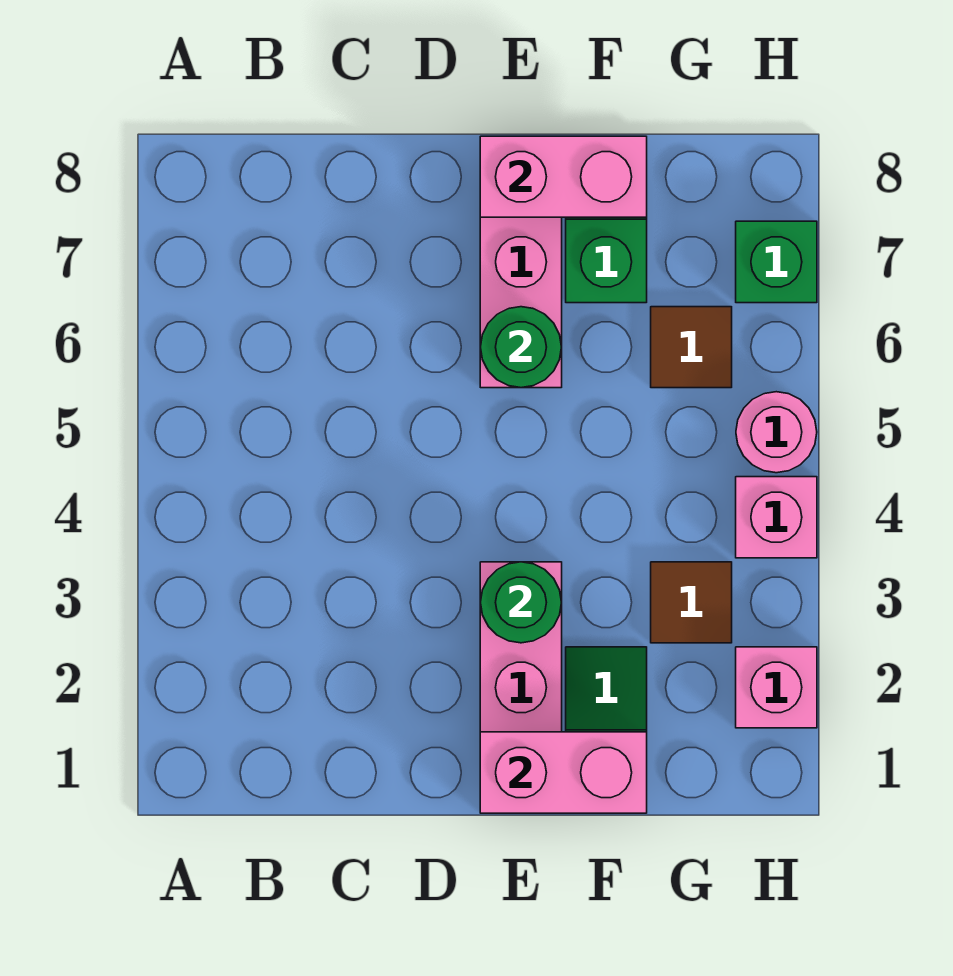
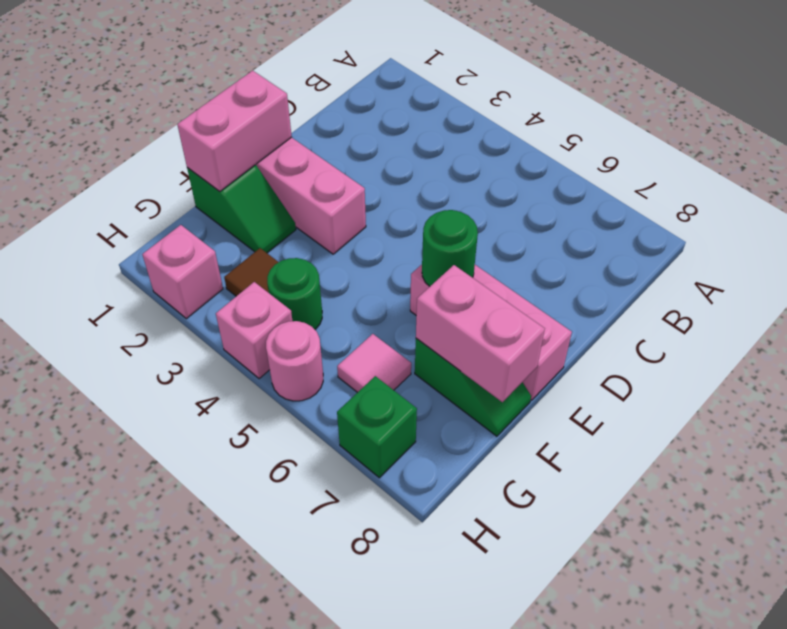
green round brick E3 level 2 -> green round brick G4 level 1
pink brick E8:F8 level 2 -> pink brick F7:F8 level 2
brown tile G6 level 1 -> pink tile G6 level 1

